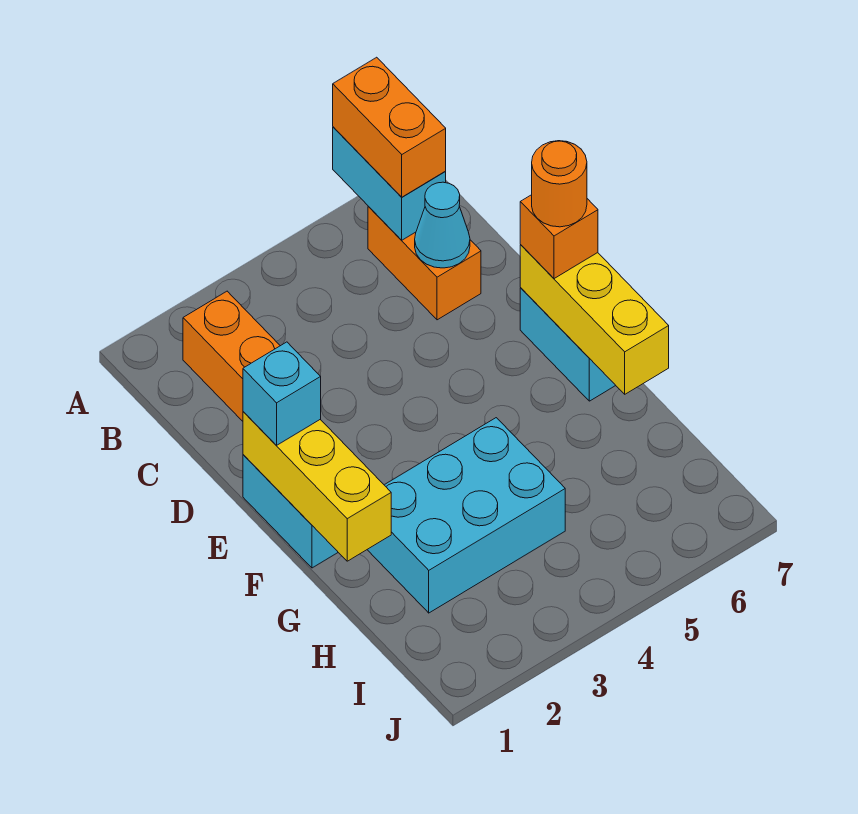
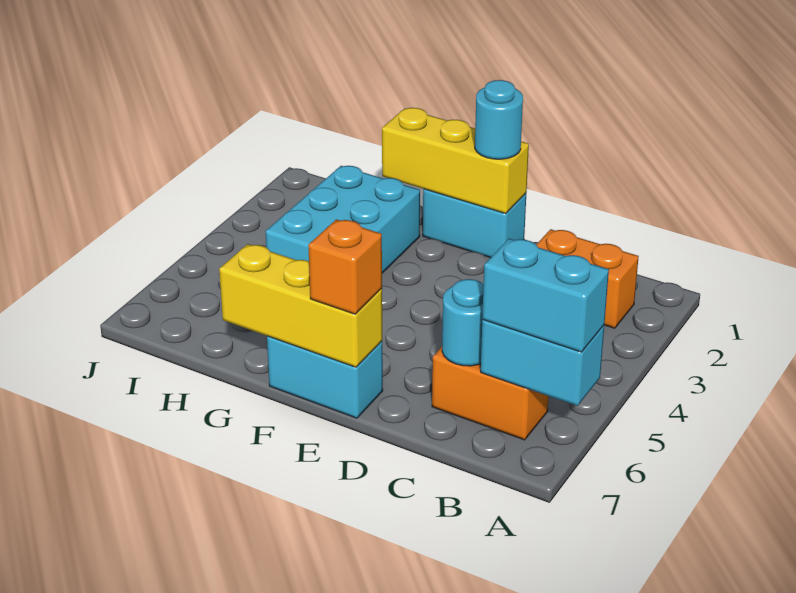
orange brick A6:B6 level 3 -> cyan brick A6:B6 level 3
cyan cone C6 level 2 -> cyan round brick C6 level 2
cyan brick E1 level 3 -> cyan round brick E1 level 3
orange round brick E7 level 4 -> none

